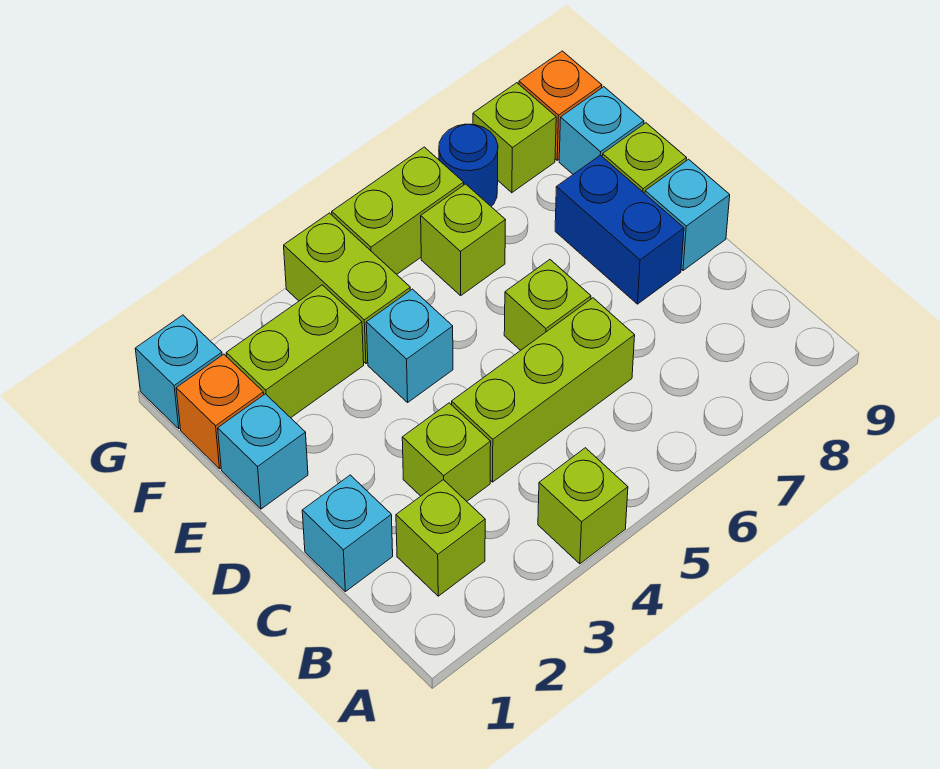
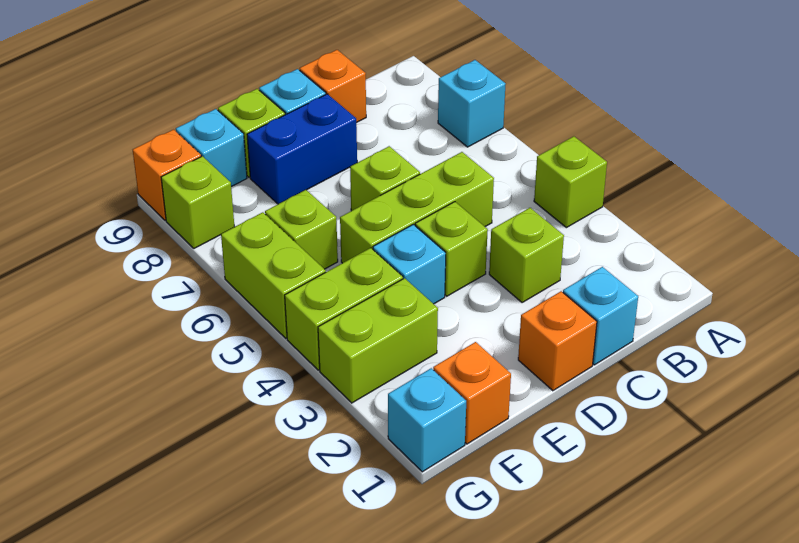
lime brick B2 level 1 -> lime brick D4 level 1
lime brick C4:C6 level 1 -> lime brick C5:E5 level 1
none -> orange brick C9 level 1
none -> orange brick D1 level 1
cyan brick E1 level 1 -> cyan brick A7 level 1
lime brick F2:F3 level 1 -> lime brick F3:G3 level 1
blue round brick G7 level 1 -> none

